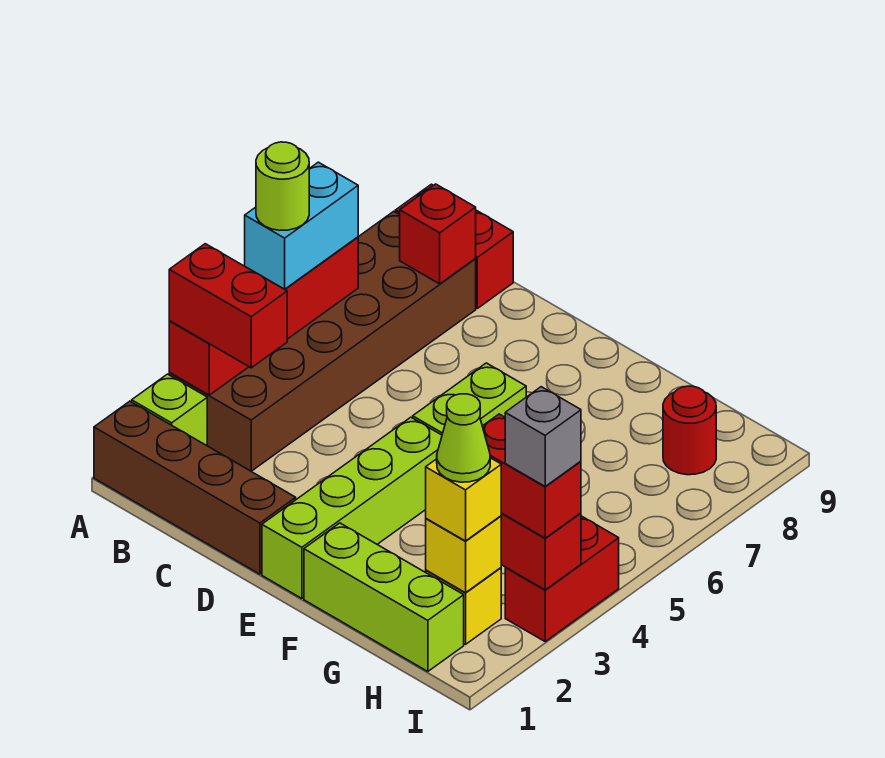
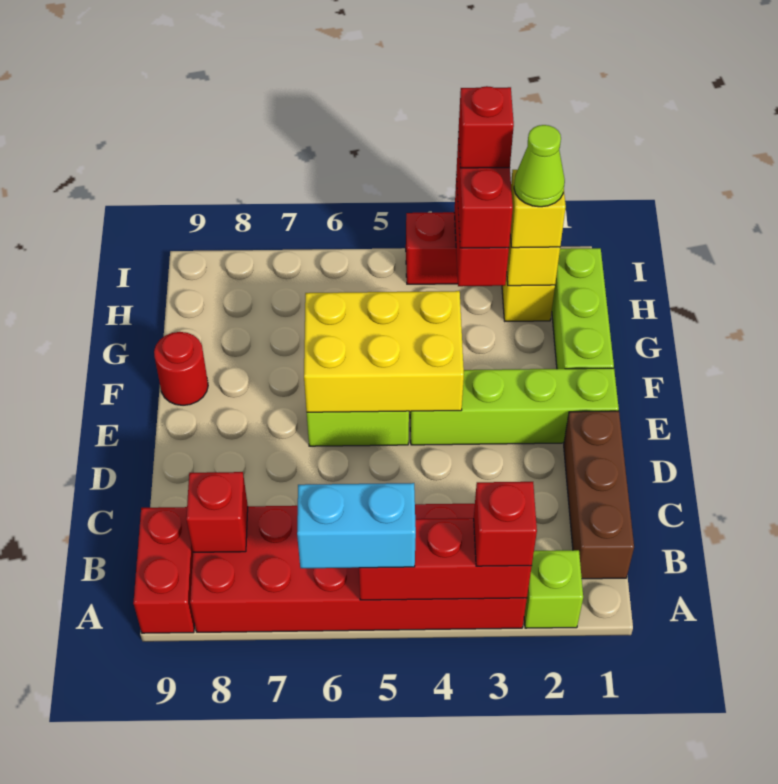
brown brick A1:D1 level 1 -> brown brick B1:D1 level 1
brown brick A3:B8 level 1 -> red brick A3:B8 level 1
red brick A3:A6 level 2 -> red brick A3:A5 level 2
red brick A3:B3 level 3 -> red brick A3 level 3
lime round brick A5 level 4 -> none
none -> yellow brick E4:F6 level 2
red round brick H8 level 1 -> red round brick F9 level 1
grey brick I3 level 4 -> red brick I3 level 4

